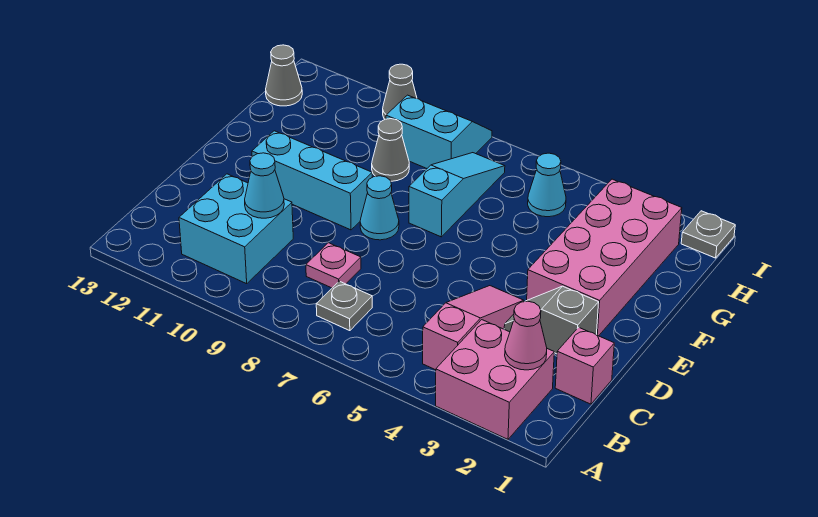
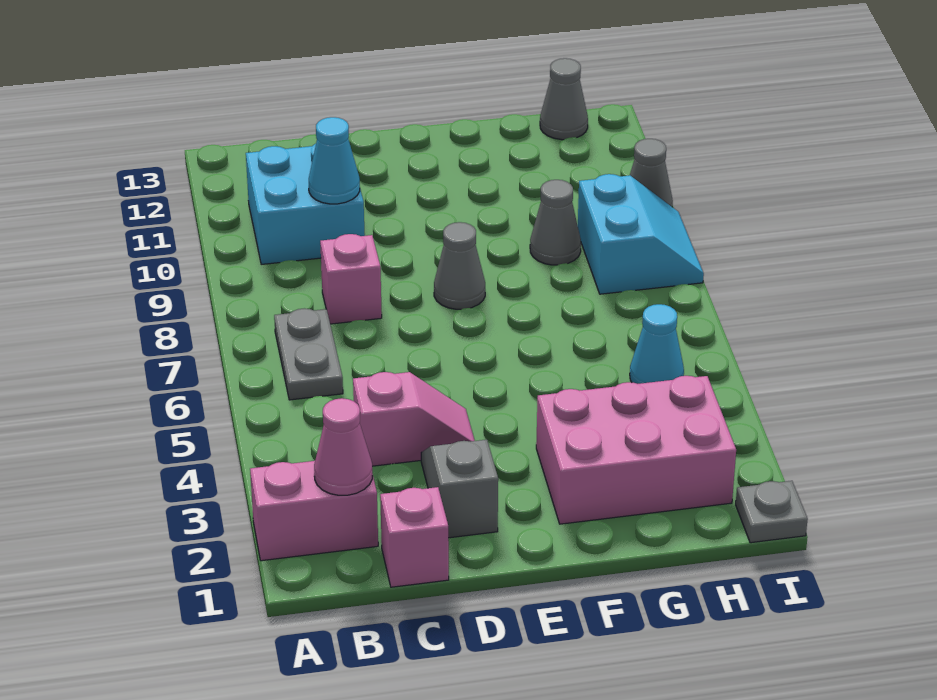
pink brick A2:B3 level 1 -> pink brick A2:B2 level 1
pink slope B4:D4 level 1 top B -> pink slope C4:D4 level 1 top C
grey plate B7 level 1 -> grey plate B6:B7 level 1
pink plate C8 level 1 -> pink brick C8 level 1
pink brick E2:H3 level 1 -> pink brick F2:H3 level 1
cyan cone E8 level 1 -> grey cone E8 level 1
cyan brick E9:E11 level 1 -> none
cyan slope F7:H7 level 1 top F -> none

